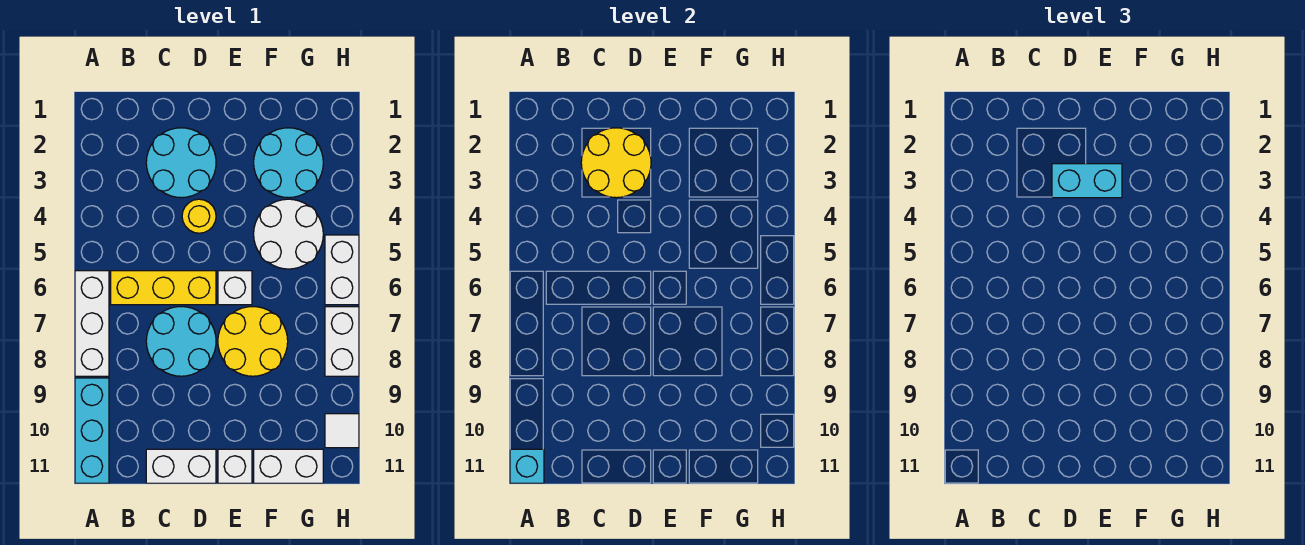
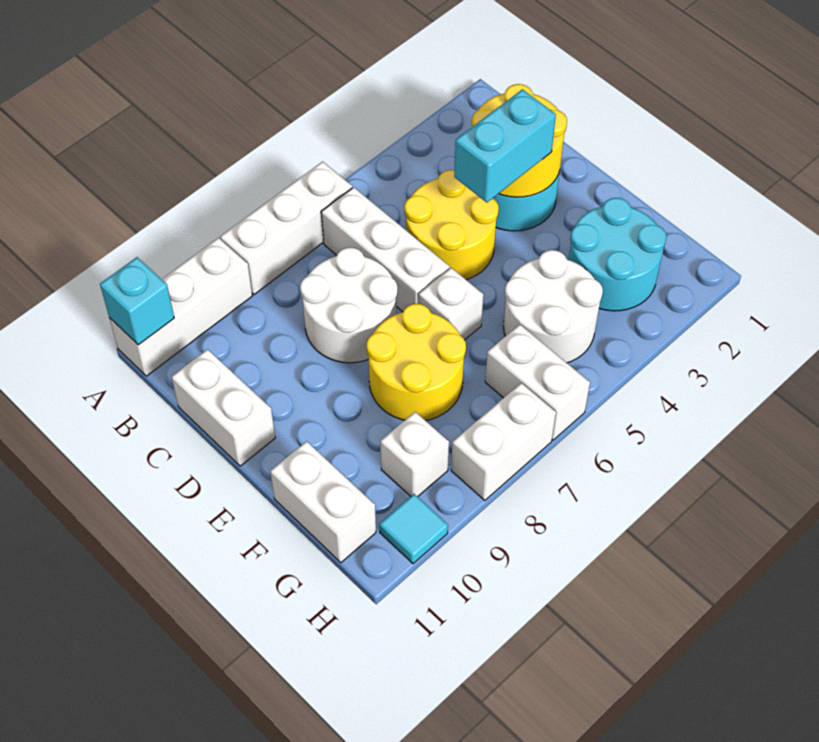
cyan brick A9:A11 level 1 -> white brick A9:A11 level 1
yellow brick B6:D6 level 1 -> white brick B6:D6 level 1
cyan round brick C7:D8 level 1 -> white round brick C7:D8 level 1
cyan brick D3:E3 level 3 -> cyan brick D3:D4 level 3
yellow round brick D4 level 1 -> yellow round brick C4:D5 level 1
white brick E11 level 1 -> white brick G9 level 1
white brick H5:H6 level 1 -> white brick G6:H6 level 1
white tile H10 level 1 -> cyan tile H10 level 1

